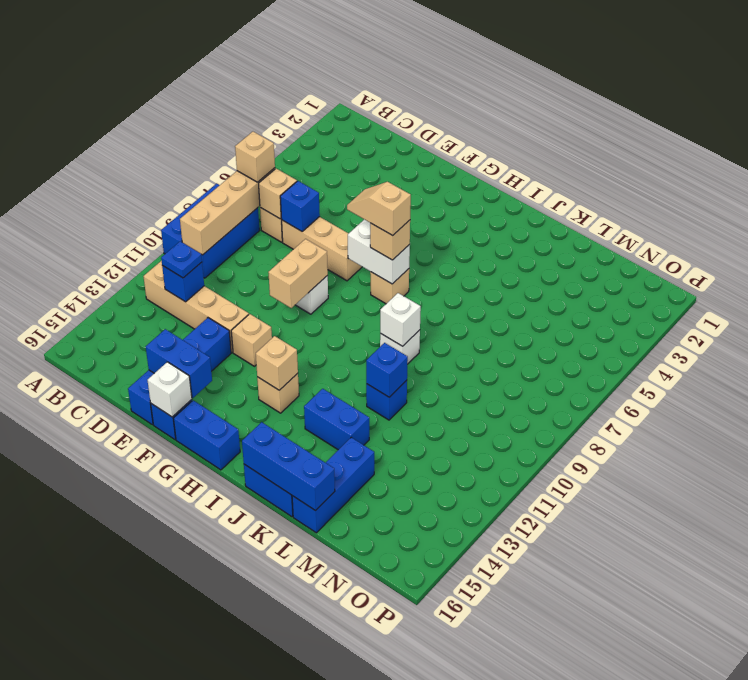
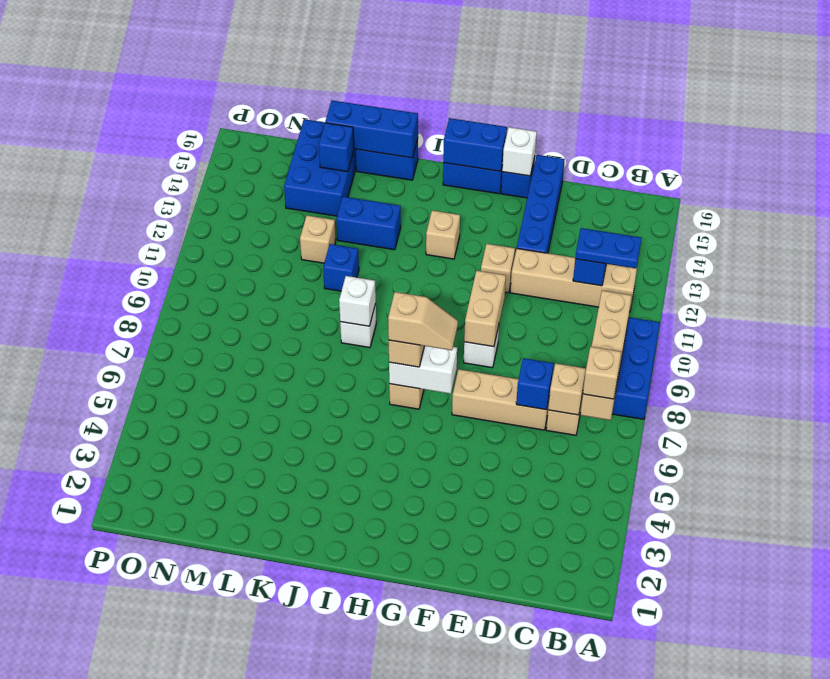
blue plate C12 level 3 -> blue plate B12:C12 level 3
blue brick E15:F15 level 2 -> blue brick G16:H16 level 2
tan brick H13 level 2 -> tan brick L12 level 1
blue brick K11 level 2 -> blue brick L15 level 2
blue brick L14:L16 level 1 -> blue brick L14:M16 level 1

